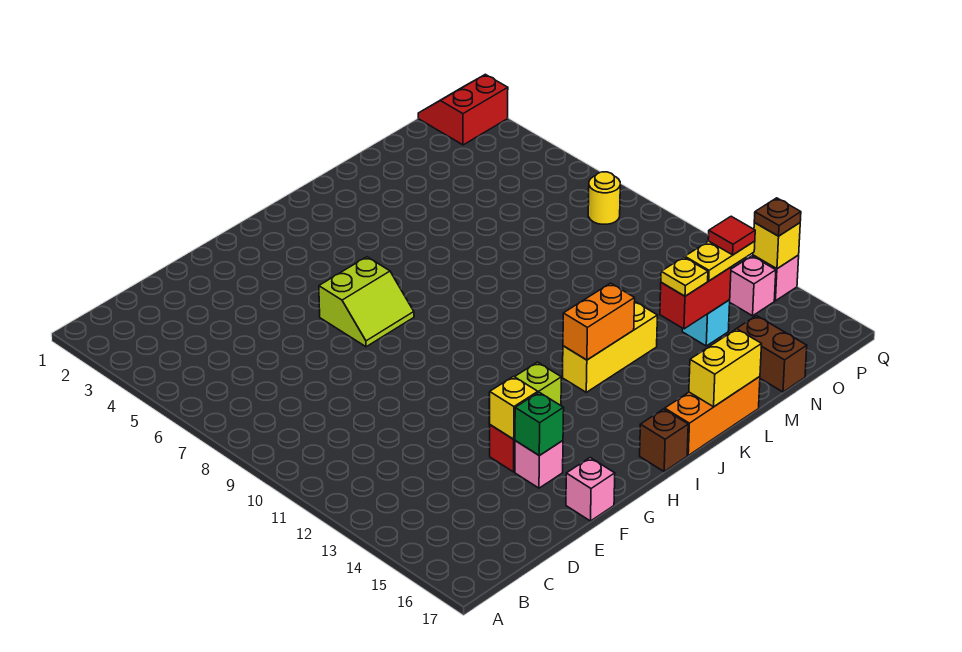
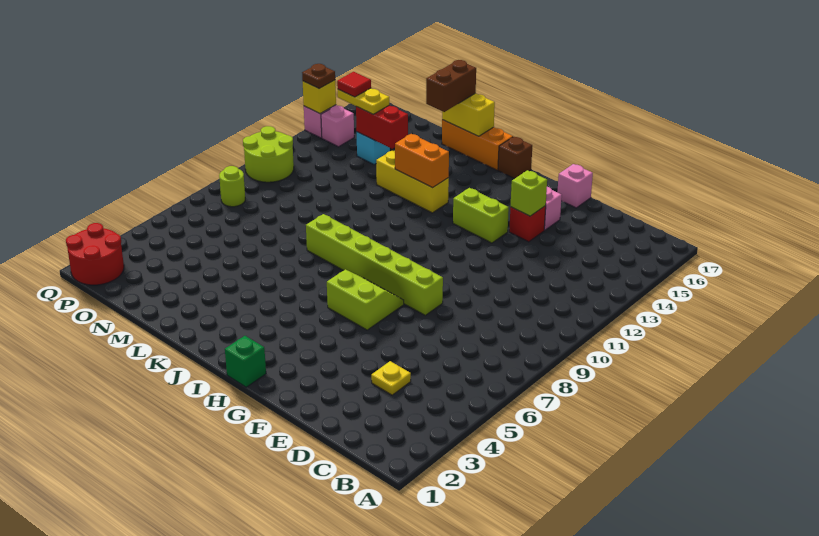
none -> lime brick F8:K8 level 1
yellow brick F14 level 2 -> lime brick F14 level 2
green brick F15 level 2 -> green brick H1 level 1
yellow plate M14 level 3 -> yellow plate D4 level 1
brown brick N16:N17 level 1 -> brown brick L16:L17 level 3
red slope P1:Q2 level 1 top 2 -> red round brick P1:Q2 level 1
yellow round brick P8 level 1 -> lime round brick P8 level 1
none -> lime round brick P10:Q11 level 1

